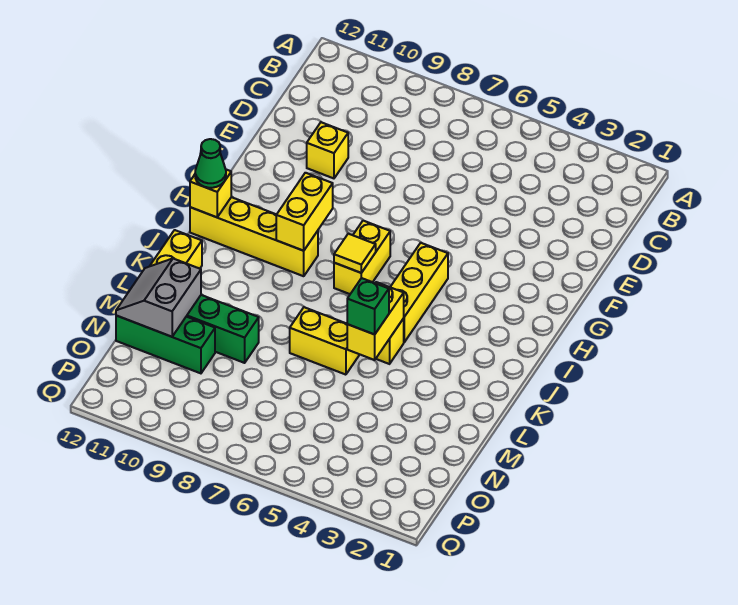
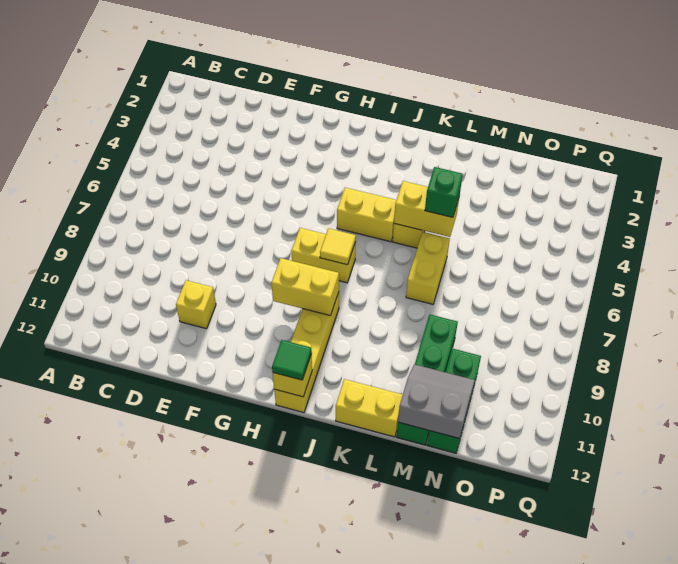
yellow brick H5:J5 level 1 -> yellow brick I5:J5 level 1
green cone I12 level 3 -> green tile I12 level 3
grey slope M11:N12 level 2 top 11 -> grey slope M11:N12 level 2 top 12

